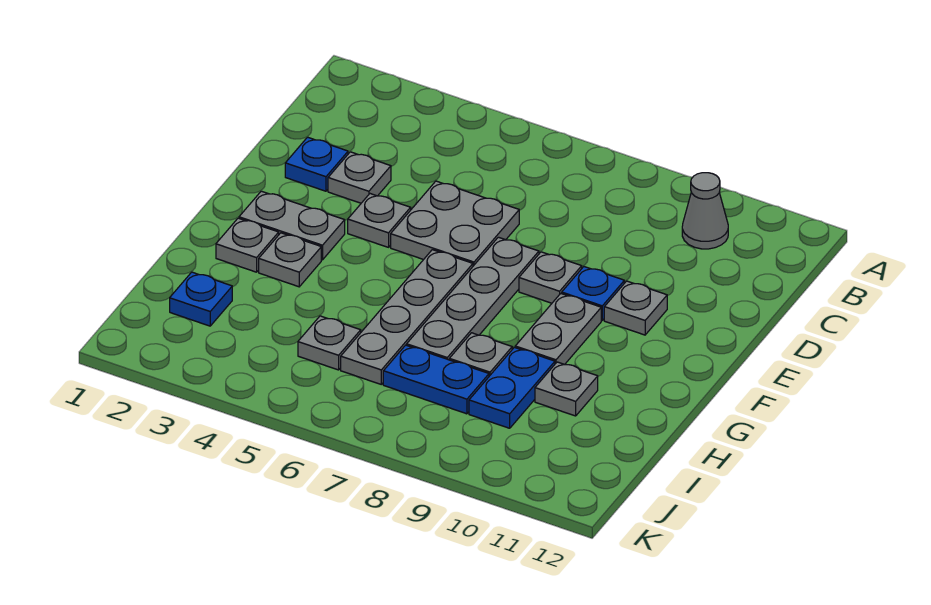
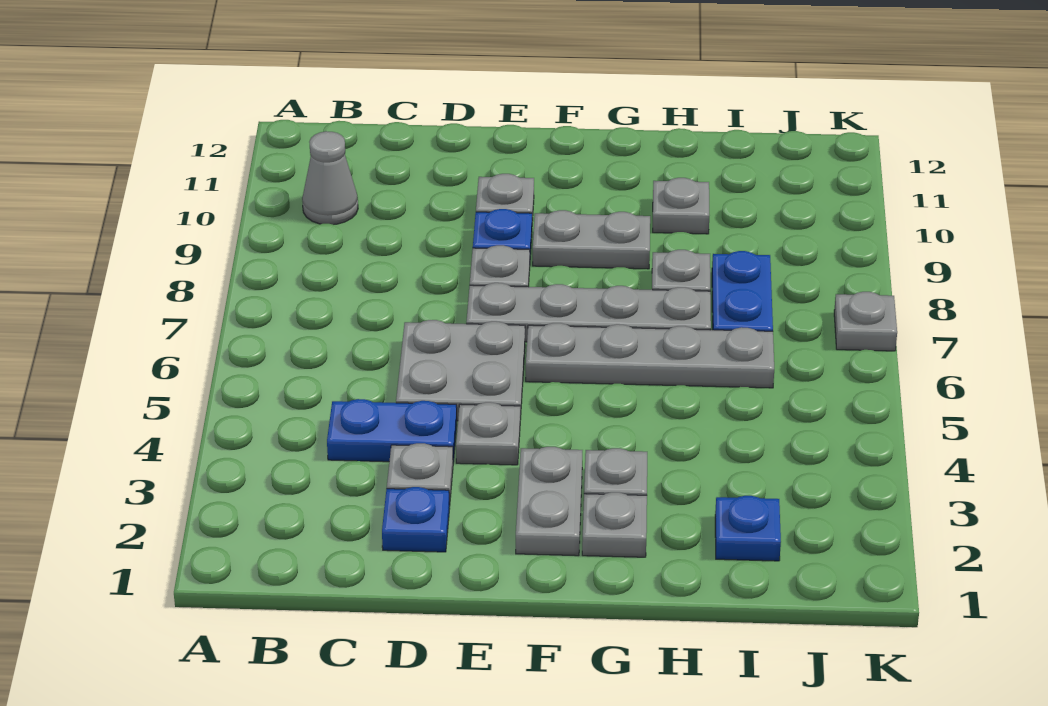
blue plate H9:I9 level 1 -> blue plate C4:D4 level 1
grey plate I5 level 1 -> grey plate K7 level 1

